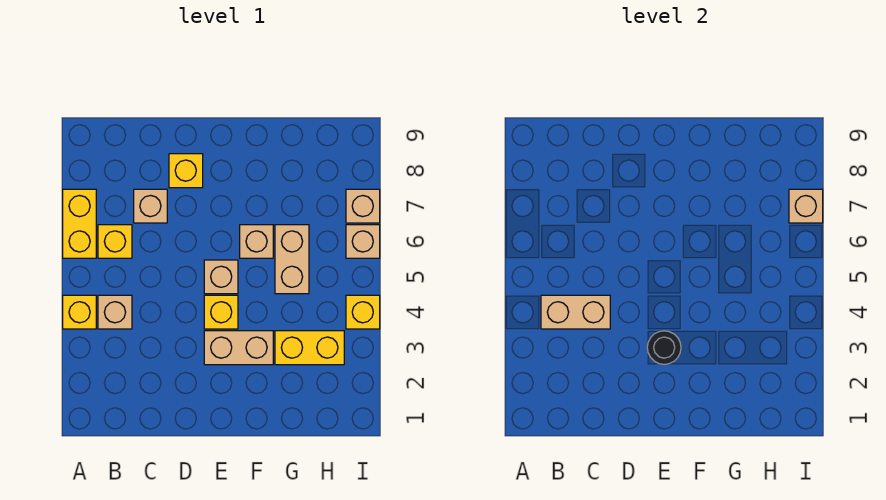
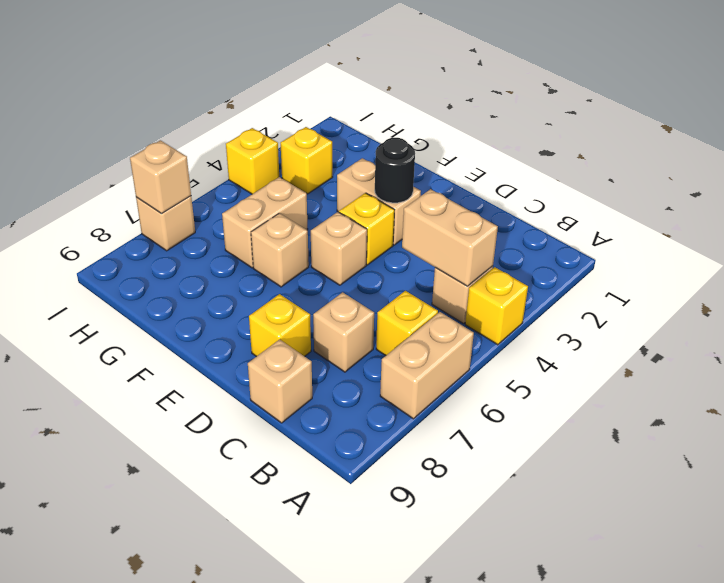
yellow brick A6:A7 level 1 -> tan brick A6:A7 level 1
yellow brick G3:H3 level 1 -> yellow brick H3 level 1
tan brick I6 level 1 -> tan brick C9 level 1

